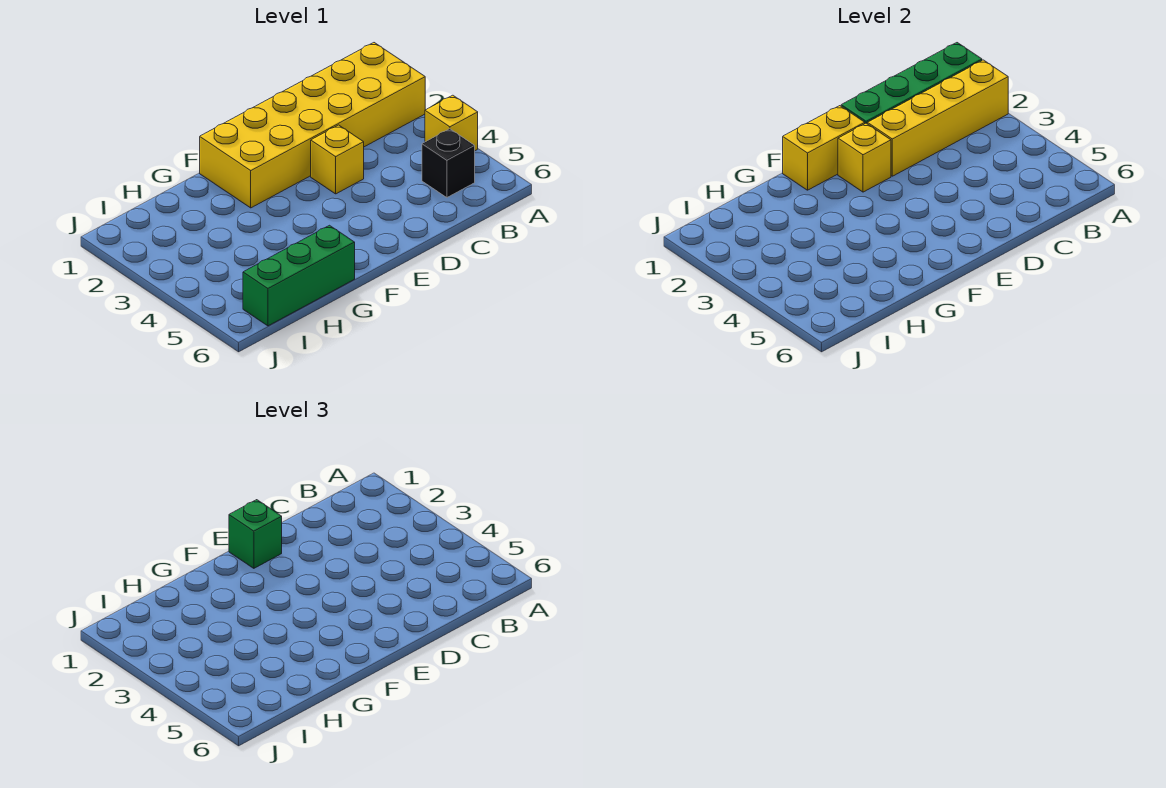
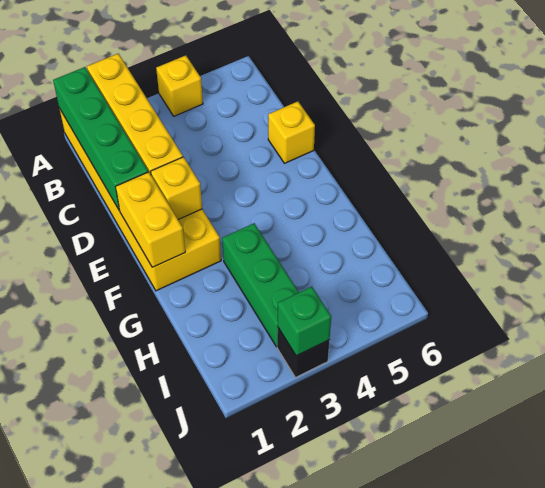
black brick B5 level 1 -> black brick J3 level 1
yellow brick D3 level 1 -> yellow brick D6 level 1
green brick E1 level 3 -> green brick J3 level 2
green brick G6:I6 level 1 -> green brick G3:I3 level 1

